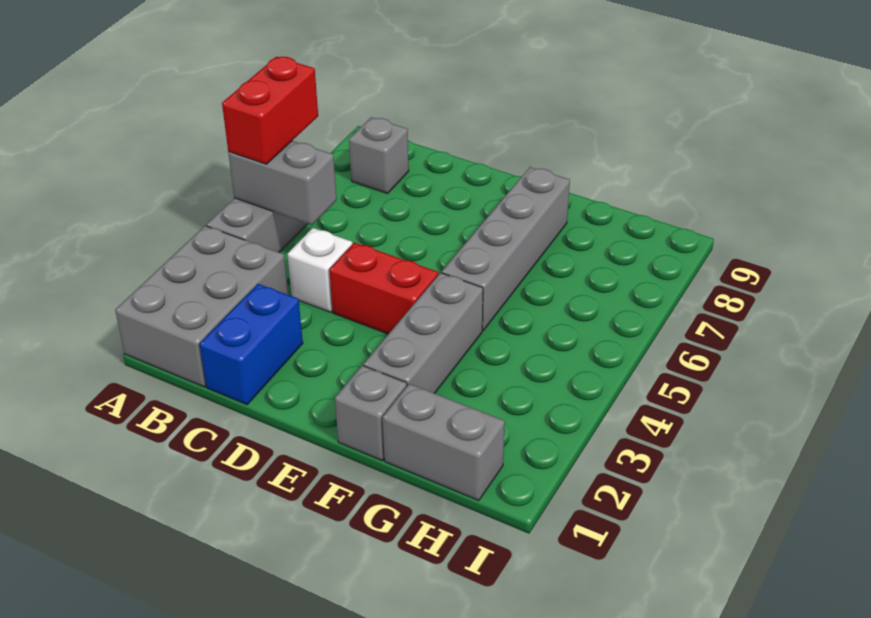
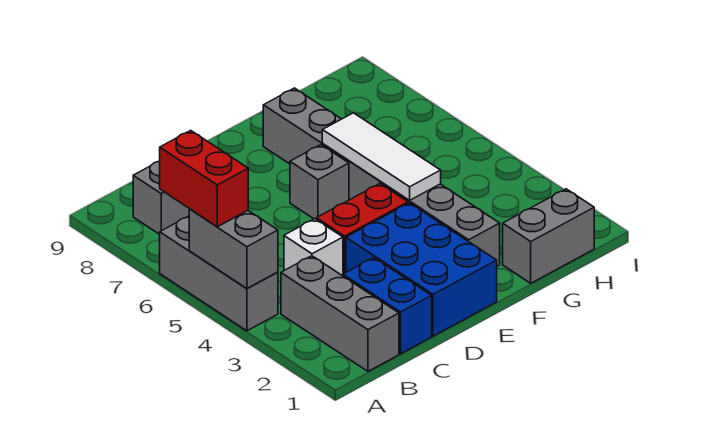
grey brick A1:B3 level 1 -> grey brick B1:B3 level 1
grey brick A5:B5 level 2 -> grey brick A4:A5 level 2
none -> blue brick D1:E3 level 1
grey brick F1 level 1 -> grey brick E6 level 1
none -> white tile F4:F6 level 2

